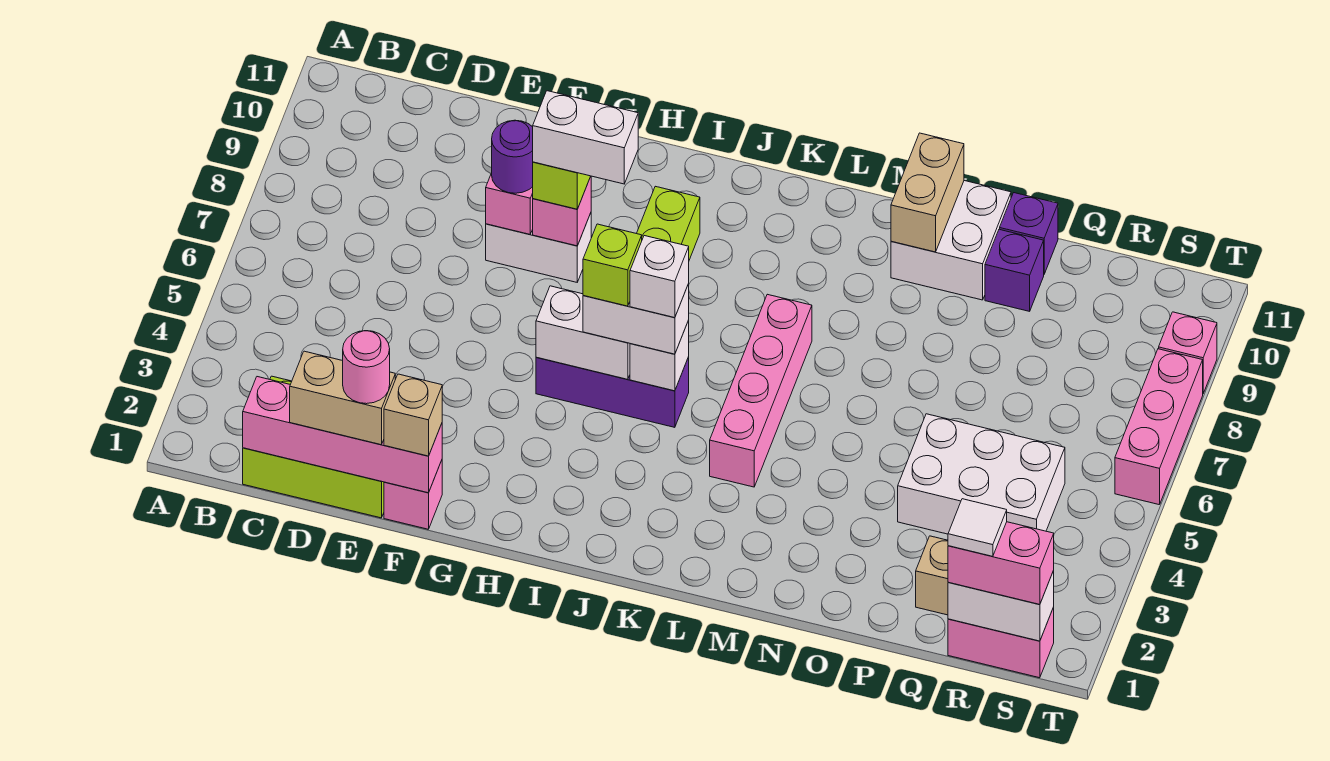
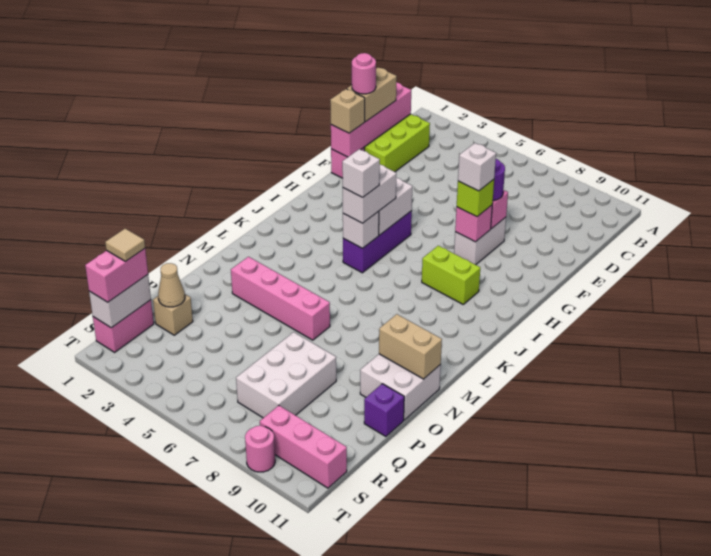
white brick G8:H8 level 4 -> white brick G8 level 4
lime brick I5 level 4 -> none
pink brick L4:L7 level 1 -> pink brick N3:N6 level 1
white brick P4:R5 level 1 -> white brick P7:R8 level 1
purple brick P10 level 1 -> none
none -> tan cone Q2 level 2
white tile R1 level 4 -> tan tile R1 level 4
pink brick T6:T8 level 1 -> pink brick S9:S11 level 1
pink brick T9 level 1 -> pink round brick T9 level 1

